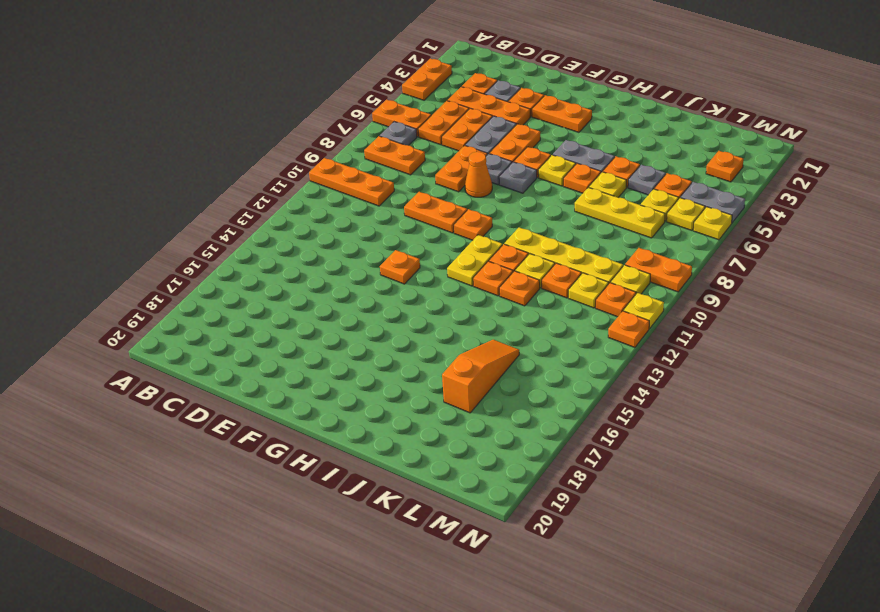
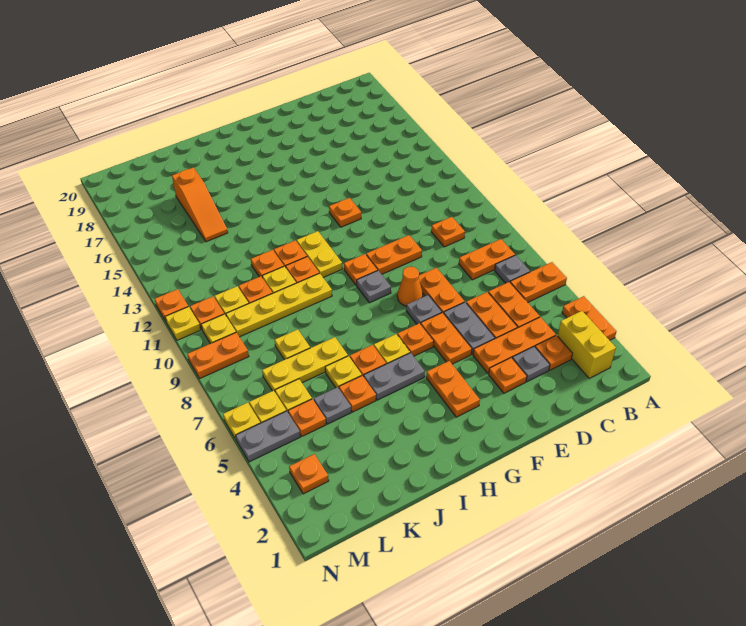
orange plate A10:C10 level 1 -> orange plate C10 level 1
none -> yellow brick B2:B3 level 1
orange plate F3:G3 level 1 -> orange plate G3:G4 level 1
grey plate G7 level 1 -> grey plate G9 level 1
none -> yellow plate K8 level 1

